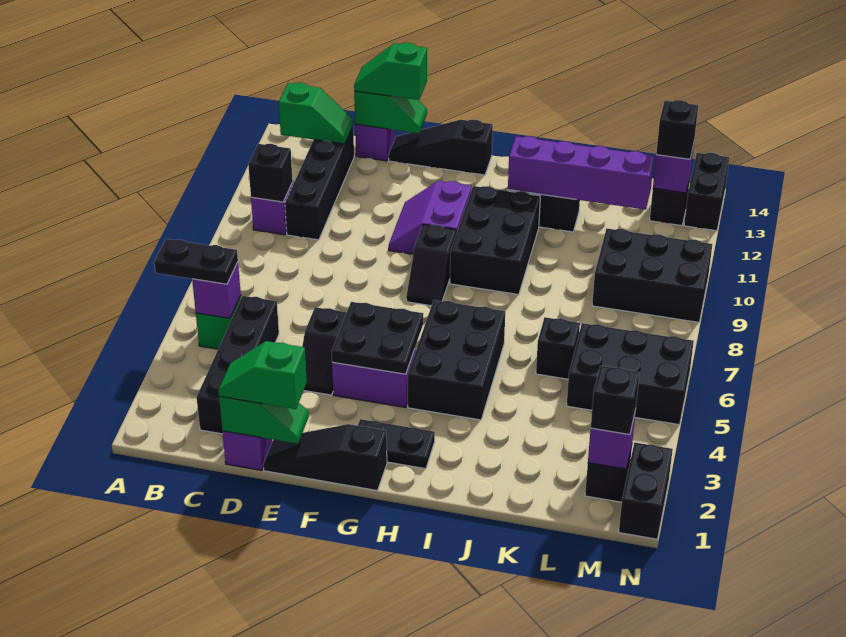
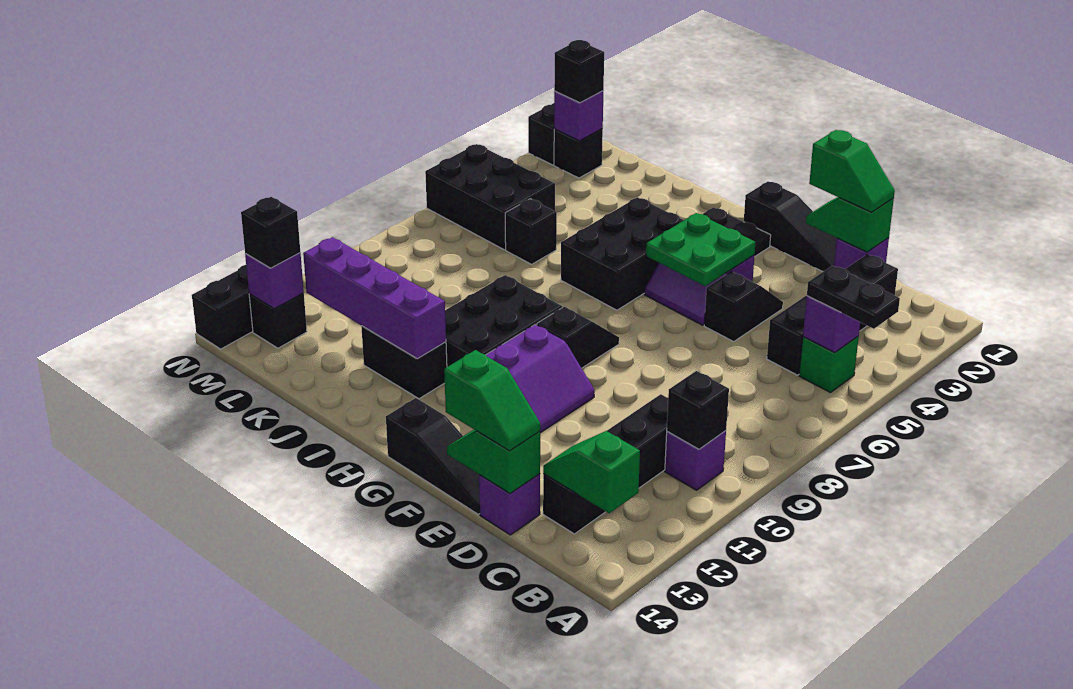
black plate F4:G5 level 2 -> green plate F4:G5 level 2
black brick L9:N10 level 1 -> none

